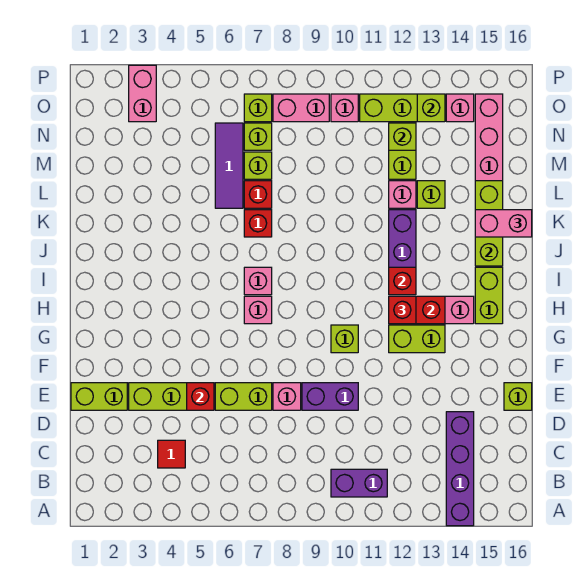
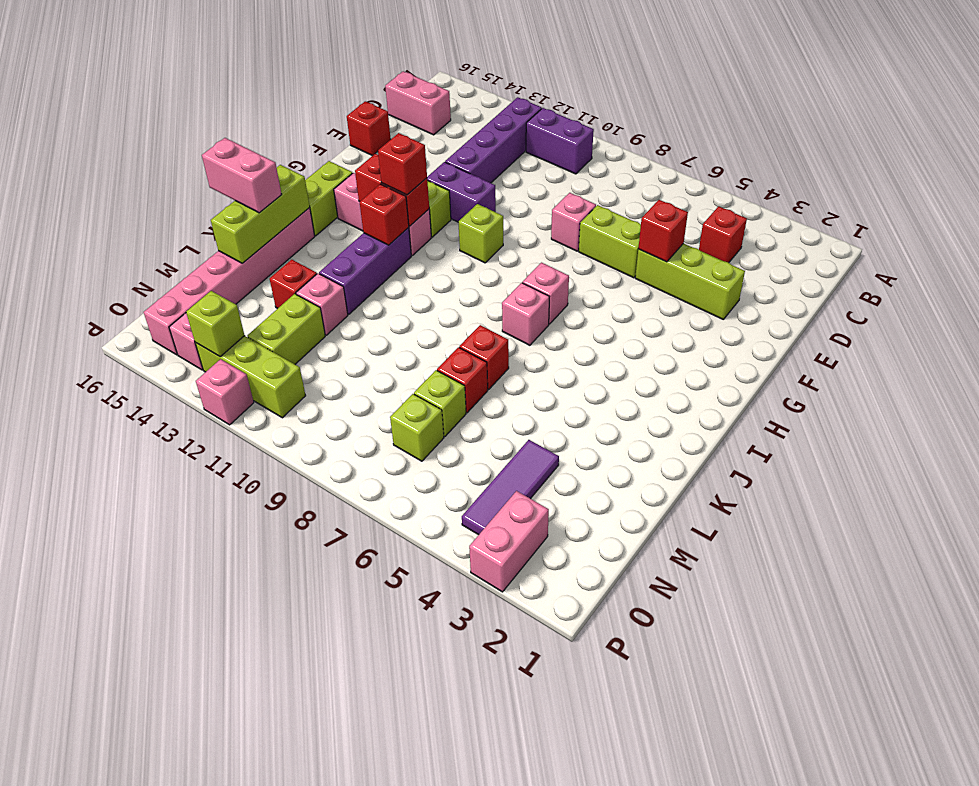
purple brick A14:D14 level 1 -> purple brick B12:E12 level 1
red tile C4 level 1 -> red brick C4 level 1
lime brick E1:E2 level 1 -> none
purple brick E9:E10 level 1 -> purple brick F11:F12 level 1
lime brick E16 level 1 -> red brick E16 level 1
purple tile L6:N6 level 1 -> purple tile M4:O4 level 1
lime brick L13 level 1 -> red brick L13 level 1
lime brick N12 level 2 -> none
lime brick O7 level 1 -> none
pink brick O8:O9 level 1 -> pink brick C15:C16 level 1
pink brick O10 level 1 -> pink brick P12 level 1

